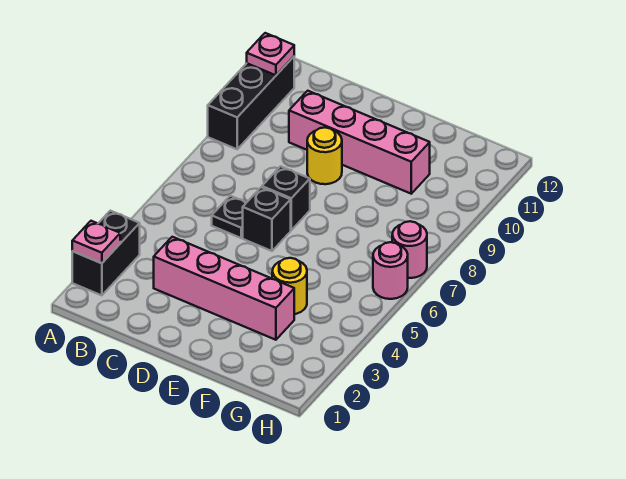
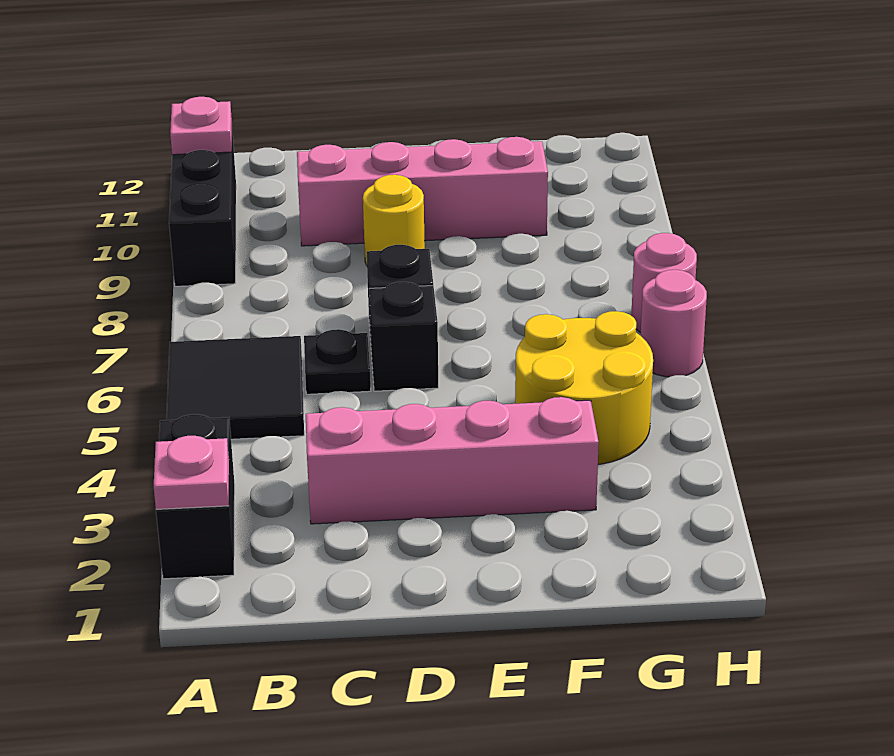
none -> black tile A5:B6 level 1
yellow round brick F4 level 1 -> yellow round brick F4:G5 level 1

